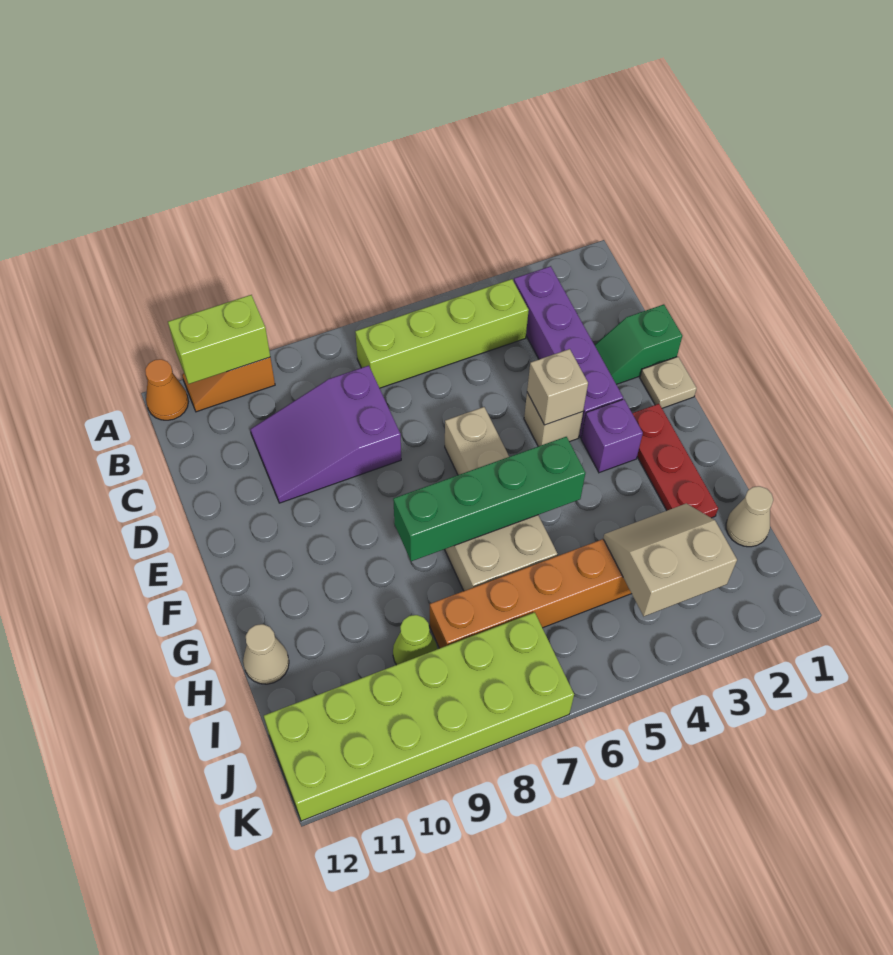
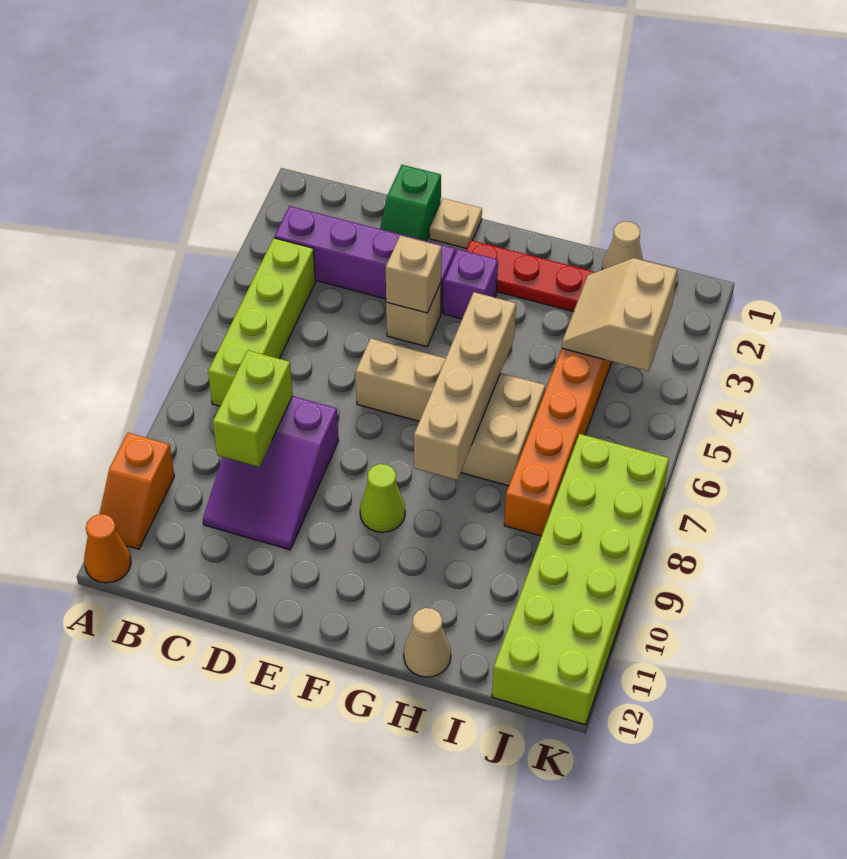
lime brick A10:A11 level 2 -> lime brick C8:C9 level 2
green brick G5:G8 level 2 -> tan brick G5:G8 level 2
lime cone I9 level 1 -> lime cone F9 level 1

